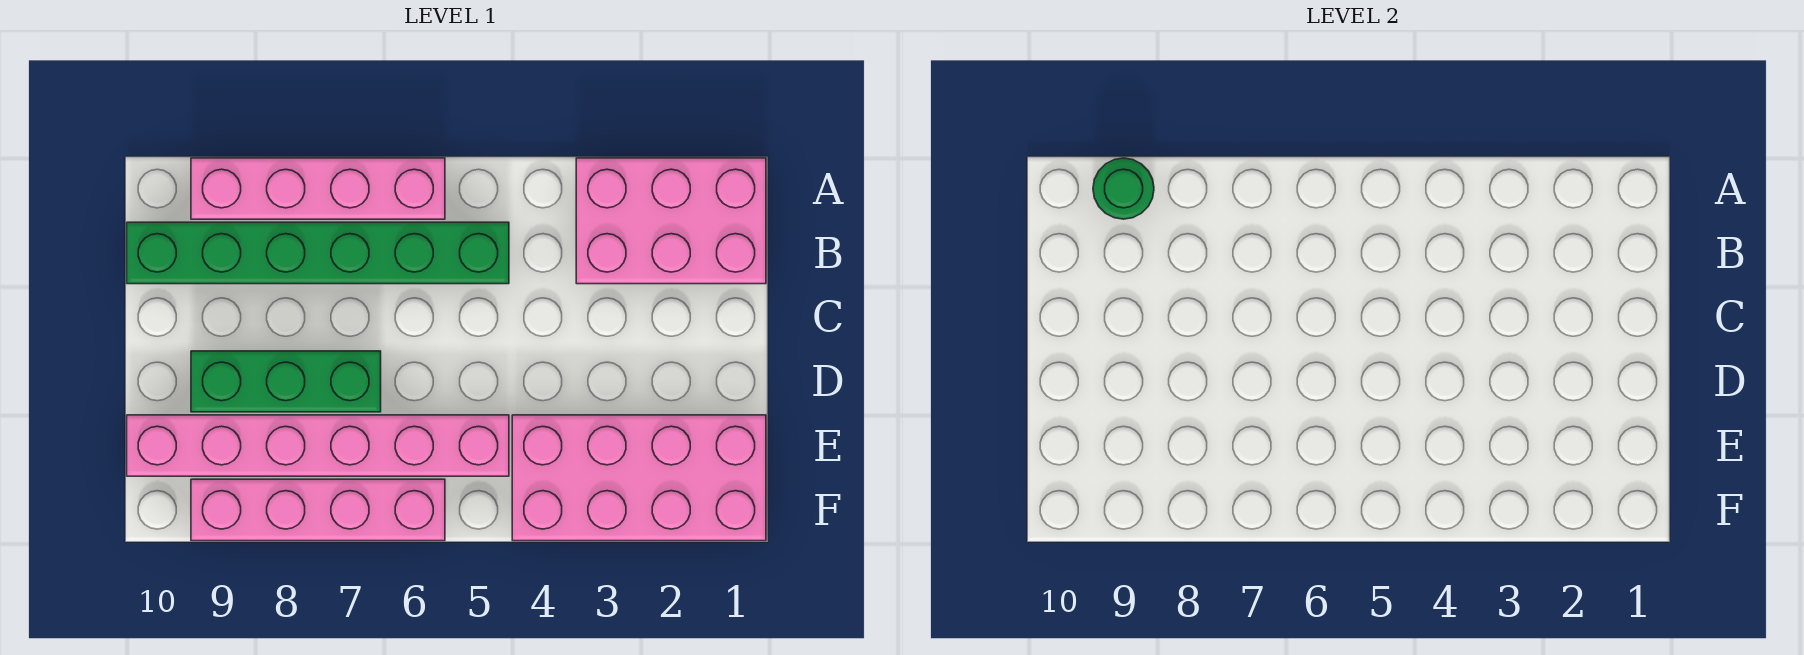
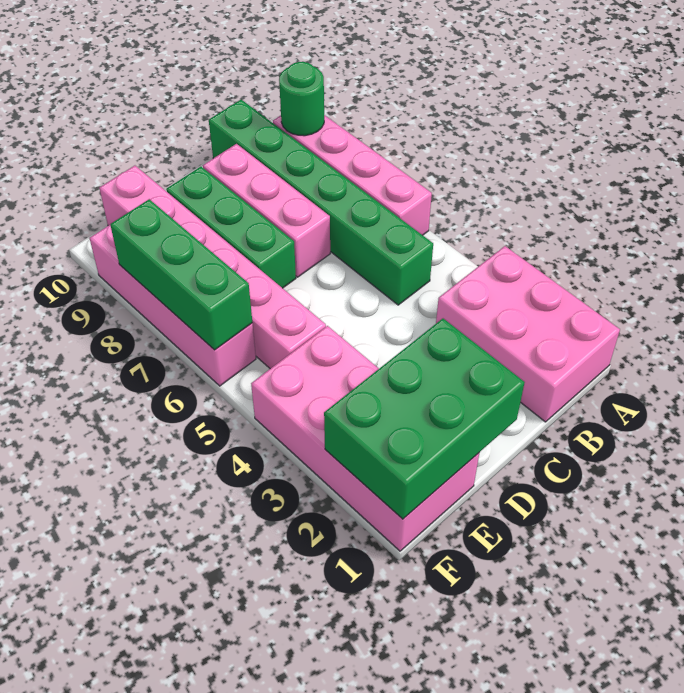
none -> pink brick C7:C9 level 1
none -> green brick D1:F2 level 2
none -> green brick F6:F8 level 2

